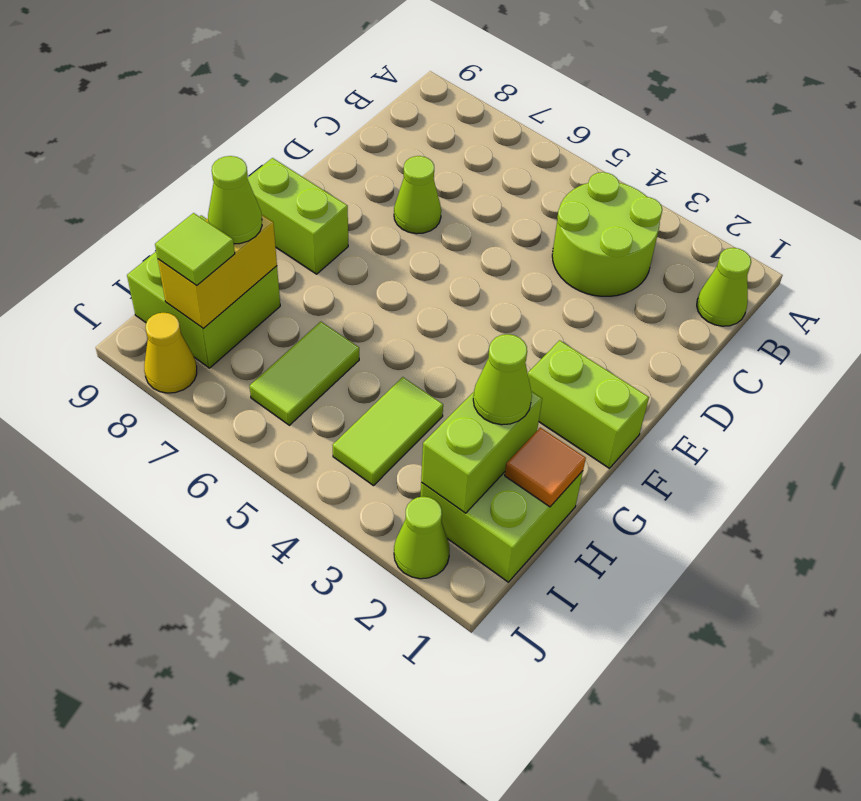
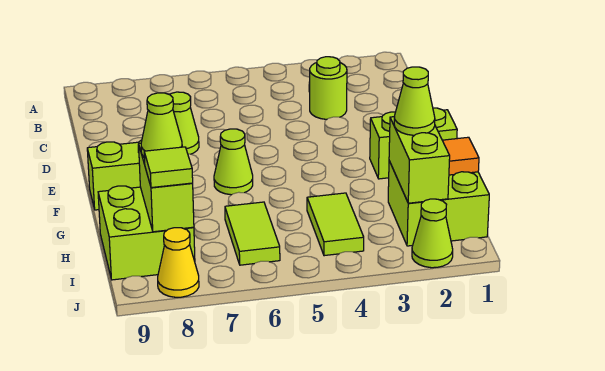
lime cone B1 level 1 -> lime cone F6 level 1
lime round brick B3:C4 level 1 -> lime round brick C3 level 1
yellow brick H8:I8 level 2 -> lime brick H8:I8 level 2

